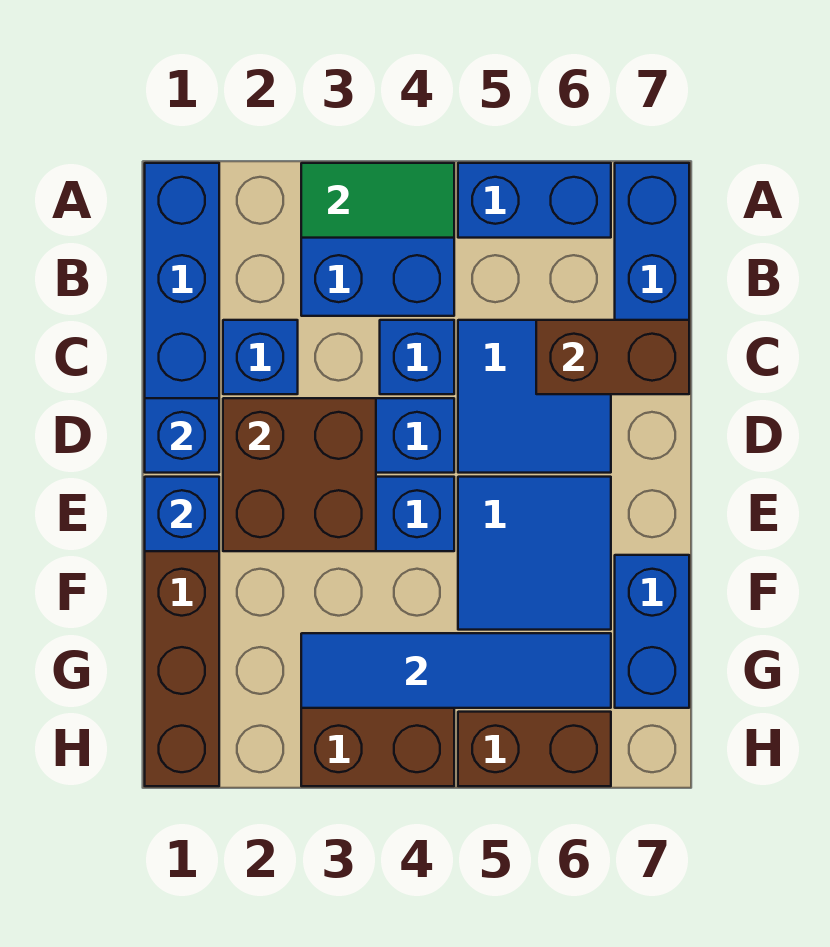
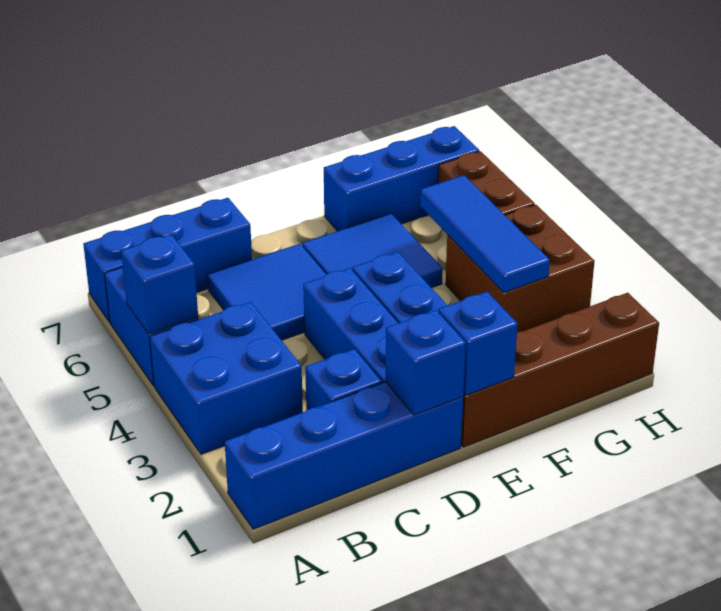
green tile A3:A4 level 2 -> none
blue brick C4 level 1 -> blue brick A5 level 2
brown brick C6:C7 level 2 -> none
brown brick D2:E3 level 2 -> none
blue brick F7:G7 level 1 -> blue brick F7:H7 level 1
blue tile G3:G6 level 2 -> blue tile G3:G5 level 2

